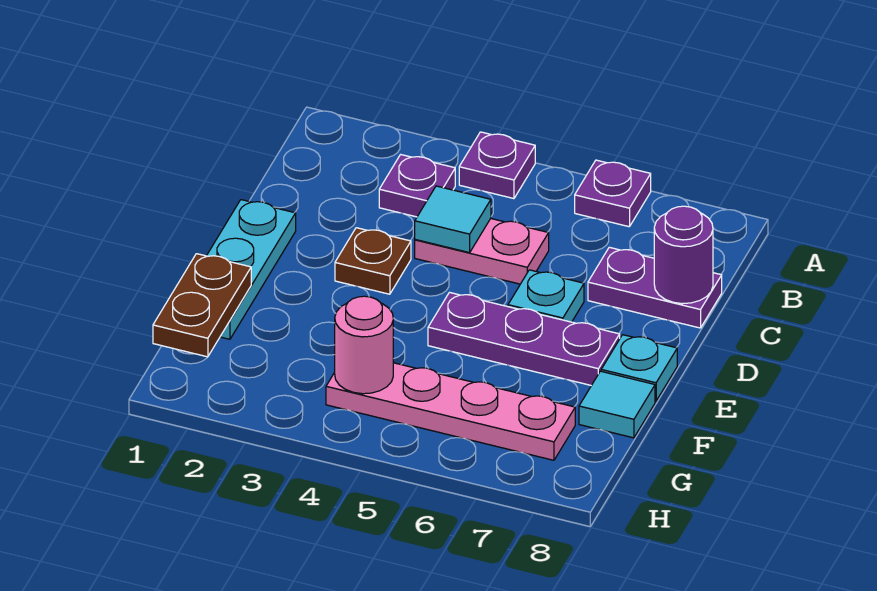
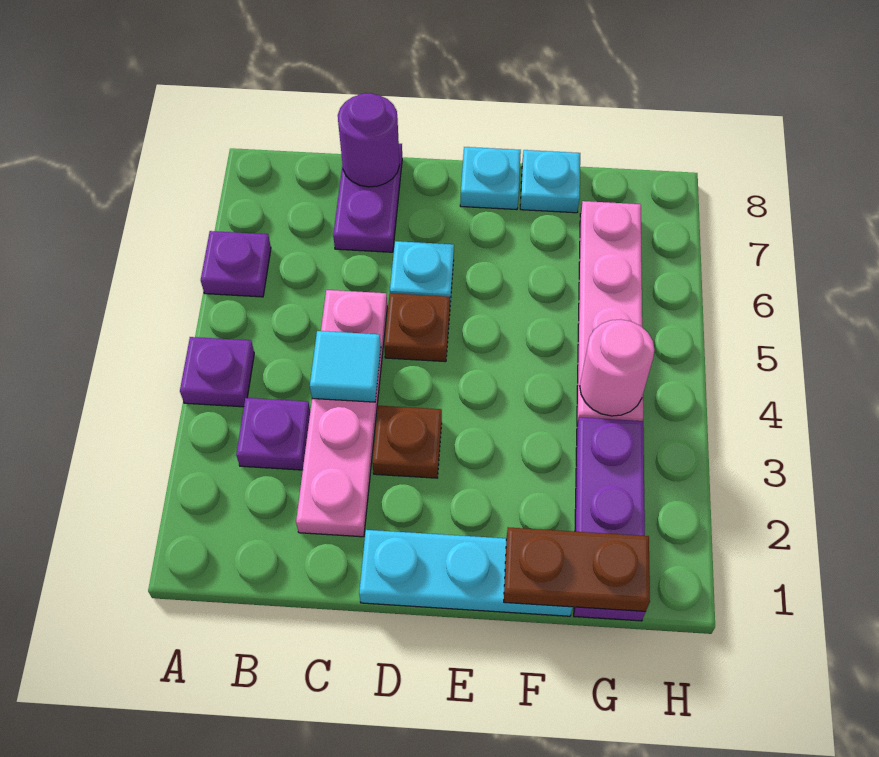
pink plate C4:C5 level 1 -> pink plate C2:C5 level 1
none -> brown plate D5 level 1
purple plate E5:E7 level 1 -> purple plate G1:G3 level 1
cyan tile F8 level 1 -> cyan plate F8 level 1

